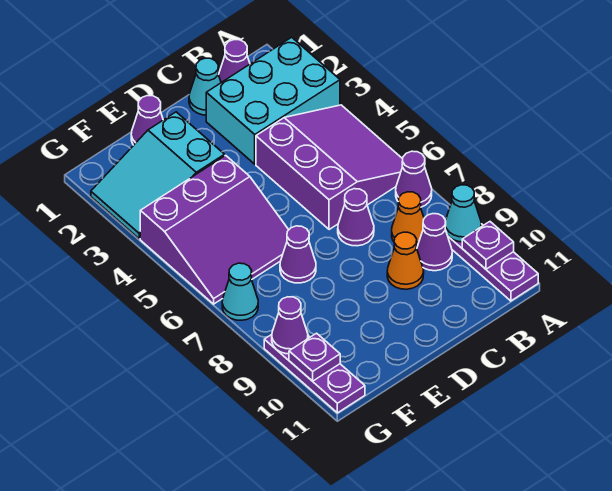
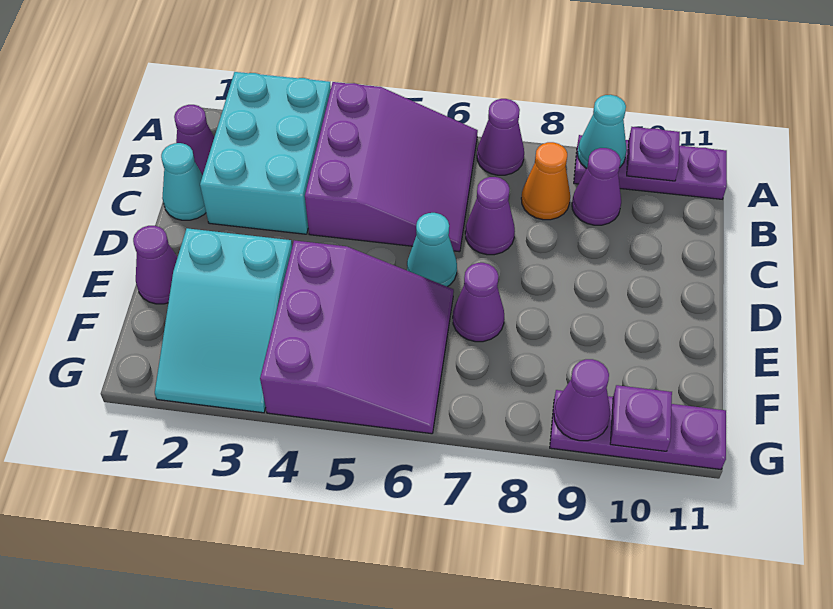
purple slope A4:C6 level 1 top C -> purple slope A4:C6 level 1 top 4
orange cone C9 level 1 -> none
cyan cone G7 level 1 -> cyan cone D6 level 1

